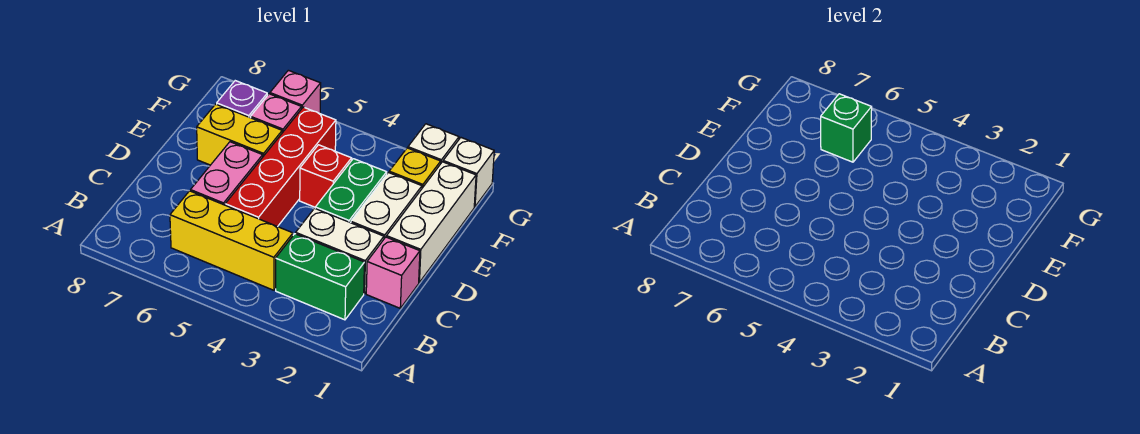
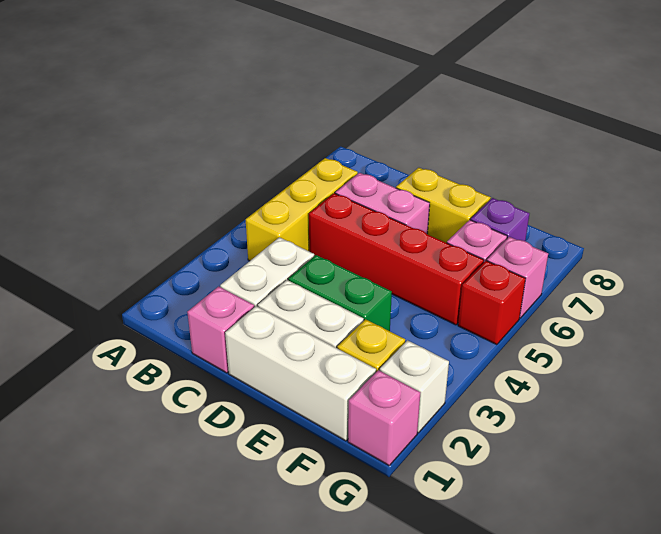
green brick B2:B3 level 1 -> none
red brick E4 level 1 -> red brick G5 level 1
yellow brick E6:E7 level 1 -> yellow brick D7:E7 level 1
green brick F6 level 2 -> none
white brick G1 level 1 -> pink brick G1 level 1

